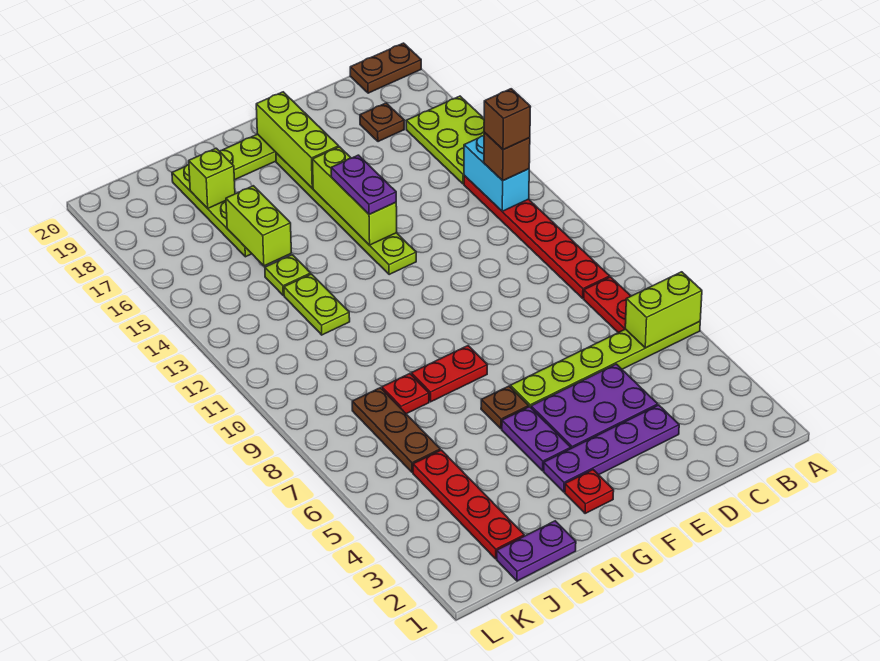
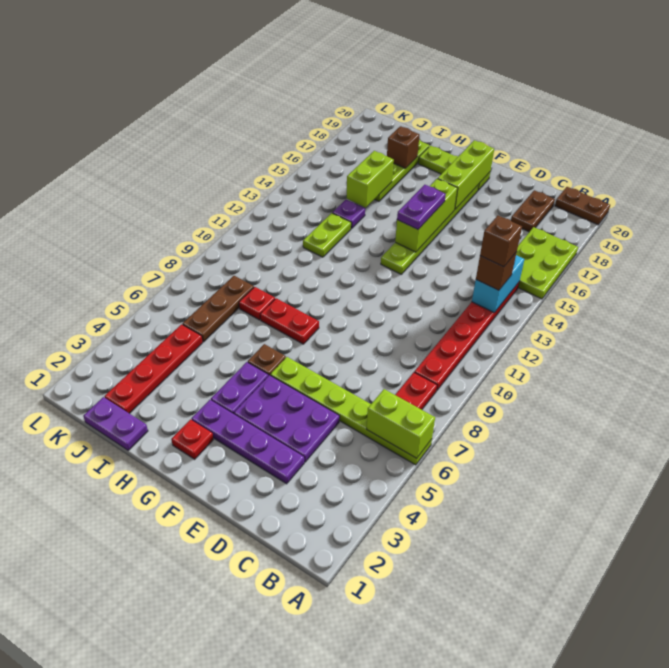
brown plate C18 level 1 -> brown plate C18:C19 level 1
lime plate I14 level 1 -> purple plate I14 level 1
lime brick I18 level 2 -> brown brick I18 level 2

